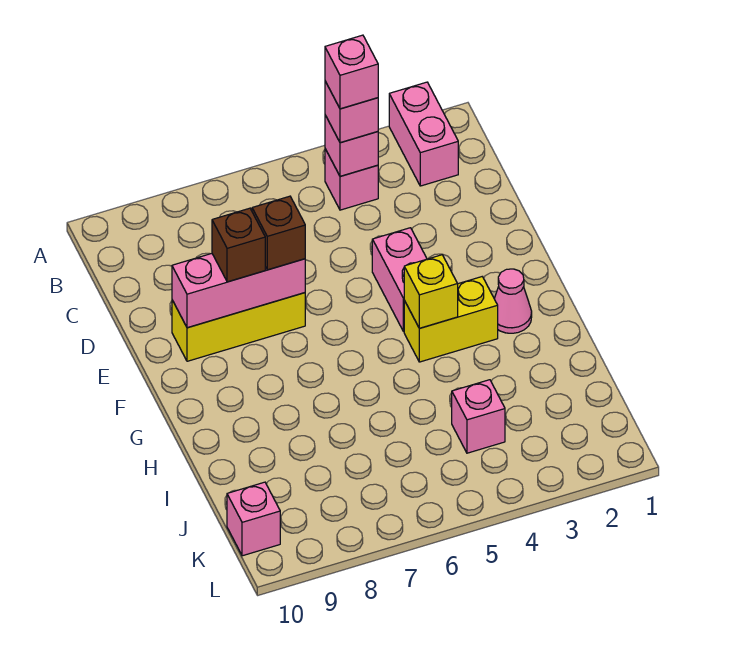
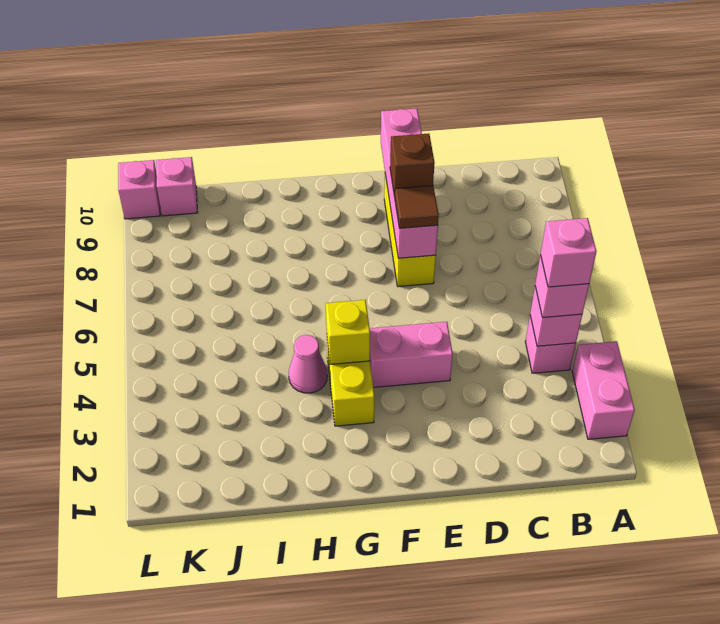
pink brick A2:B2 level 1 -> pink brick A2:A3 level 1
pink brick E7:E9 level 2 -> pink brick E7:E10 level 2
brown brick E7 level 3 -> brown tile E7 level 3
pink cone G2 level 1 -> pink cone H4 level 1
pink brick J4 level 1 -> pink brick L10 level 1

